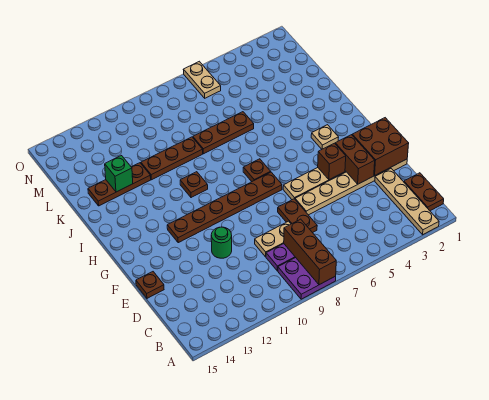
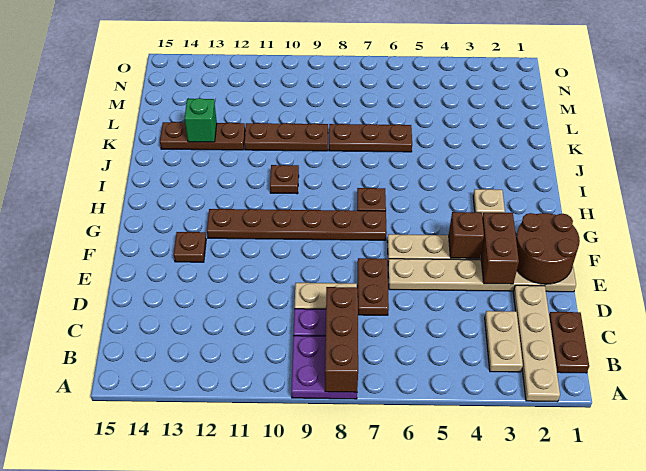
brown brick E1:F2 level 2 -> brown round brick E1:F2 level 2
green round brick E11 level 1 -> none
brown plate E15 level 1 -> brown plate F13 level 1
tan plate N6:O6 level 1 -> tan plate B3:C3 level 1

